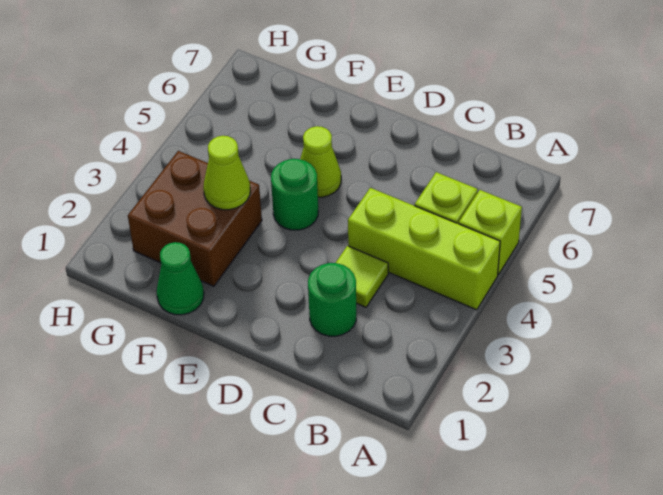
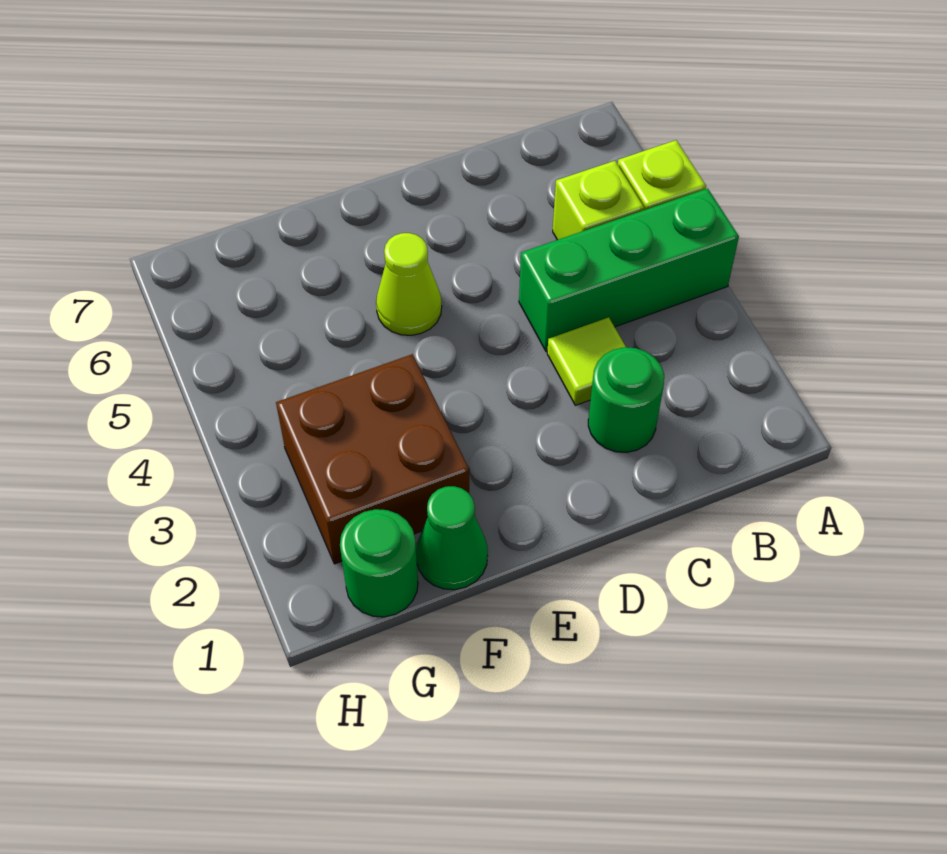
lime brick A4:C4 level 1 -> green brick A4:C4 level 1
green round brick E4 level 1 -> green round brick G1 level 1
lime cone F3 level 2 -> none

